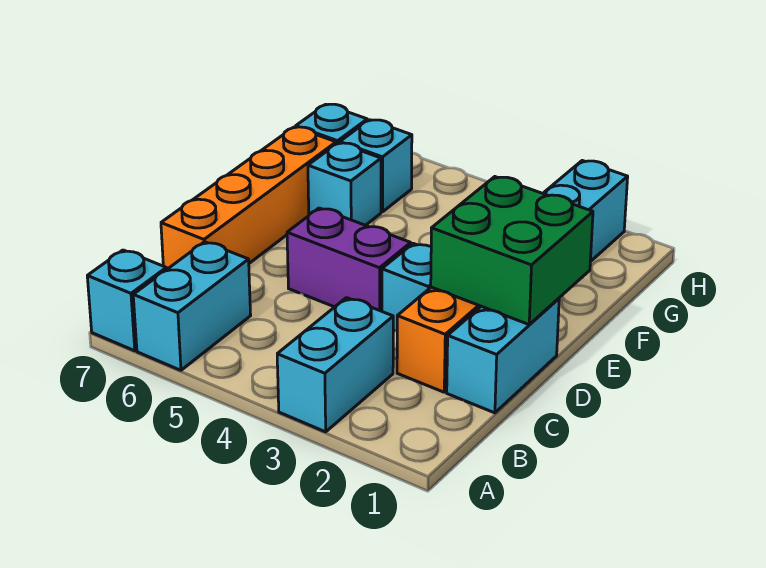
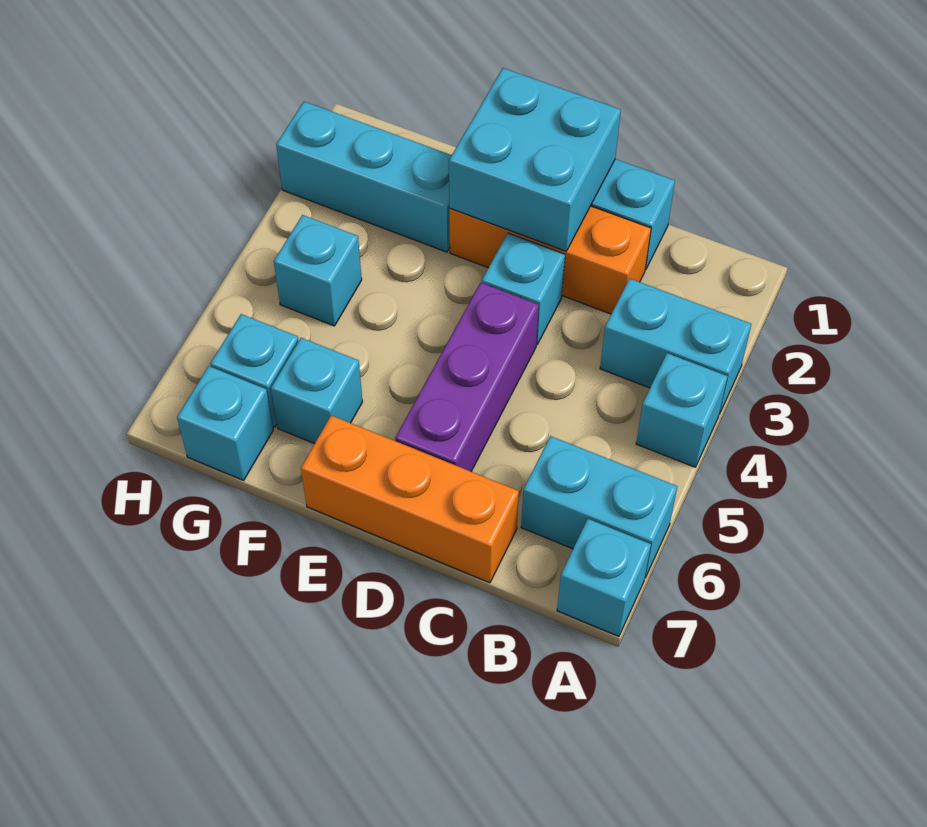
none -> cyan brick A4 level 1
orange brick C7:F7 level 1 -> orange brick C7:E7 level 1
green brick D1:E2 level 2 -> cyan brick D1:E2 level 2
purple brick D4:D5 level 1 -> purple brick D4:D6 level 1
none -> cyan brick G4 level 1

